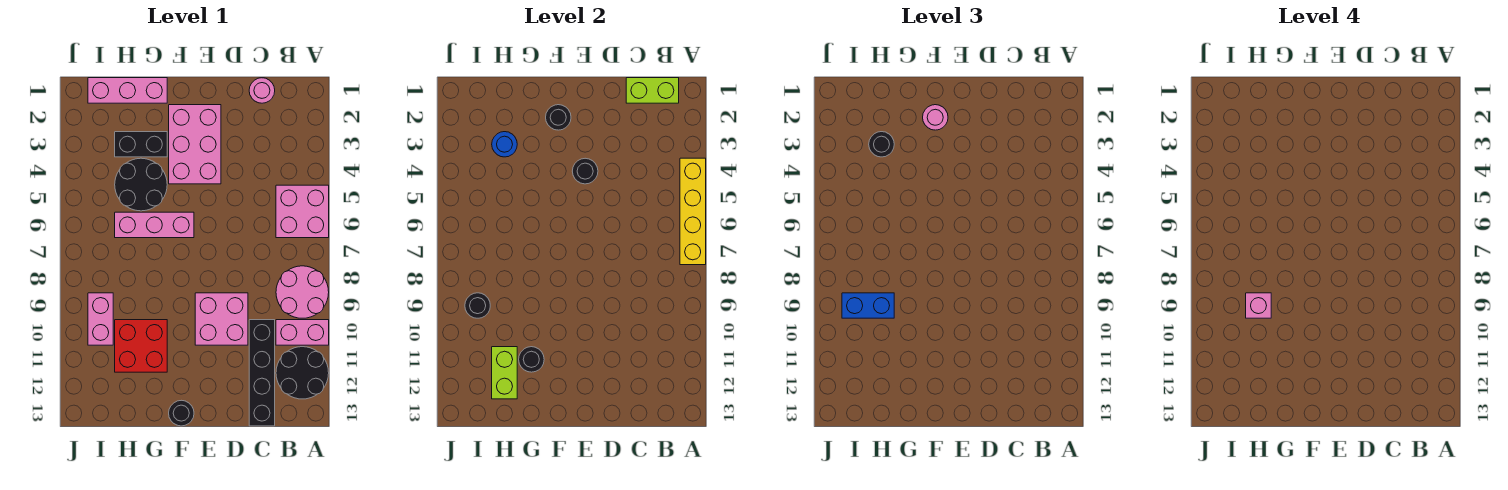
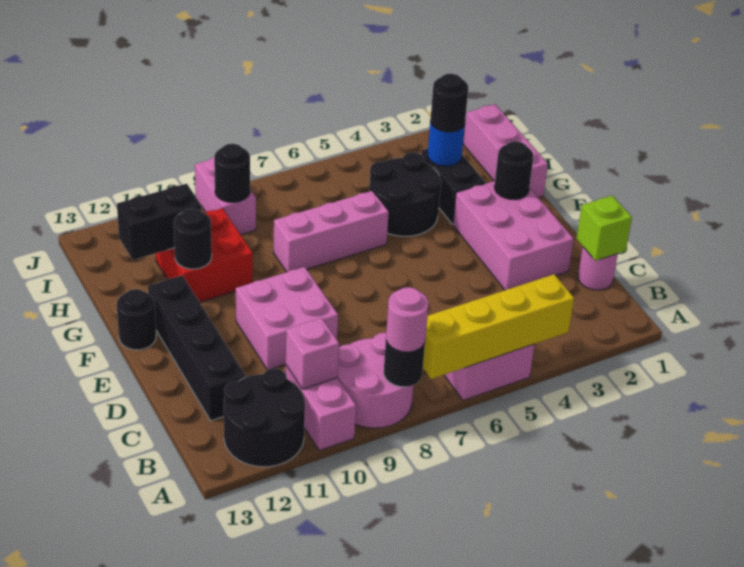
lime brick B1:C1 level 2 -> lime brick C1 level 2
black brick C10:C13 level 1 -> black brick C12:F12 level 1
pink brick E2:F4 level 1 -> pink brick D2:F3 level 1
black round brick E4 level 2 -> black round brick A8 level 2
pink round brick F2 level 3 -> pink round brick A8 level 3
pink brick F6:H6 level 1 -> pink brick G6:G8 level 1
blue brick H9:I9 level 3 -> none
pink brick H9 level 4 -> pink brick B10 level 2
lime brick H11:H12 level 2 -> black brick H11:H12 level 2
pink brick I9:I10 level 1 -> pink brick I9:J9 level 1

